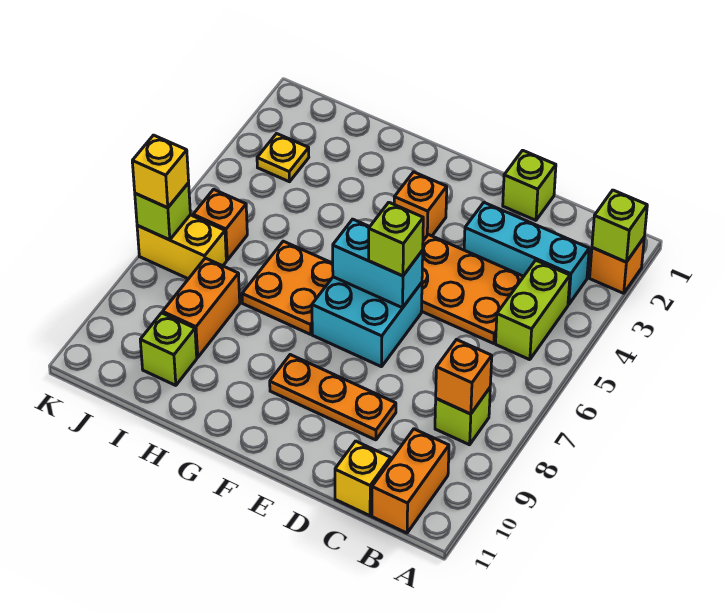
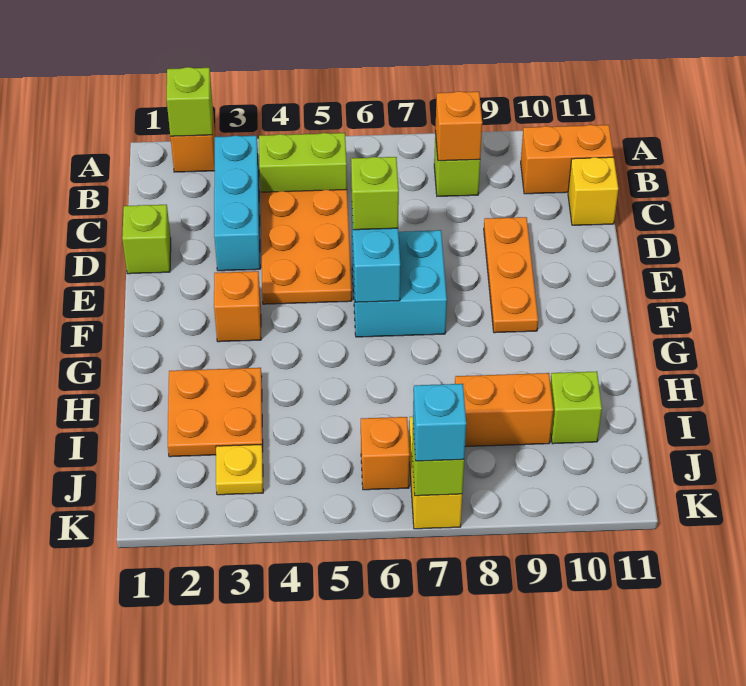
orange plate G6:H7 level 1 -> orange plate H2:I3 level 1
yellow brick K7 level 3 -> cyan brick K7 level 3

